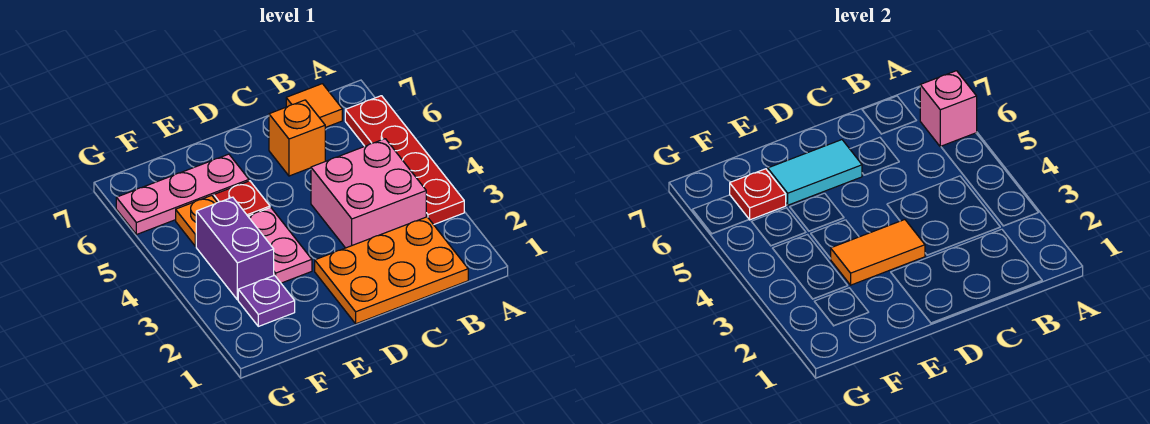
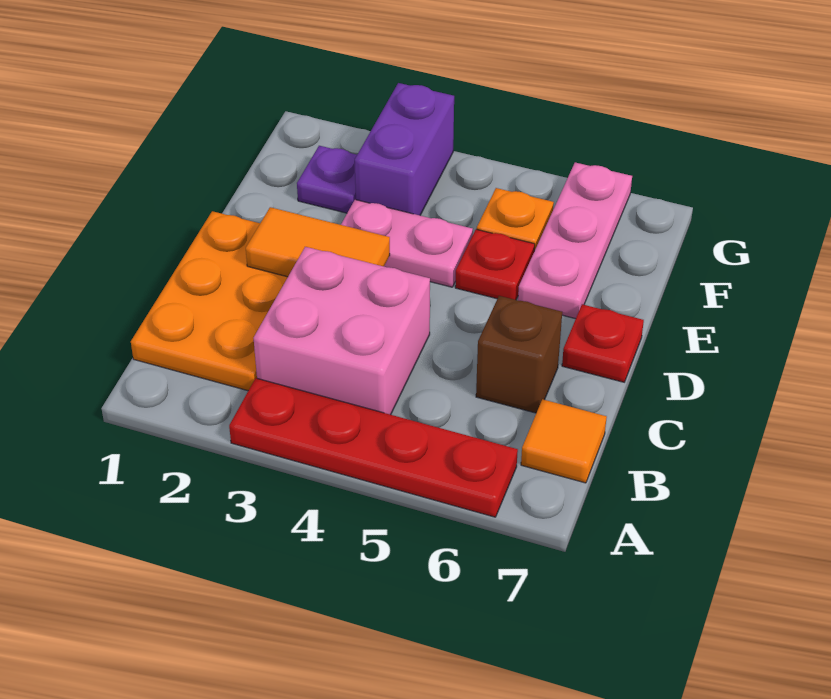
pink brick A6 level 2 -> none
orange brick C6 level 1 -> brown brick C6 level 1
orange tile D3:E3 level 2 -> orange tile D2:D3 level 2
cyan tile D6:E6 level 2 -> none
purple brick F3:F4 level 1 -> purple brick F3:G3 level 1
red plate F6 level 2 -> red plate D7 level 1

